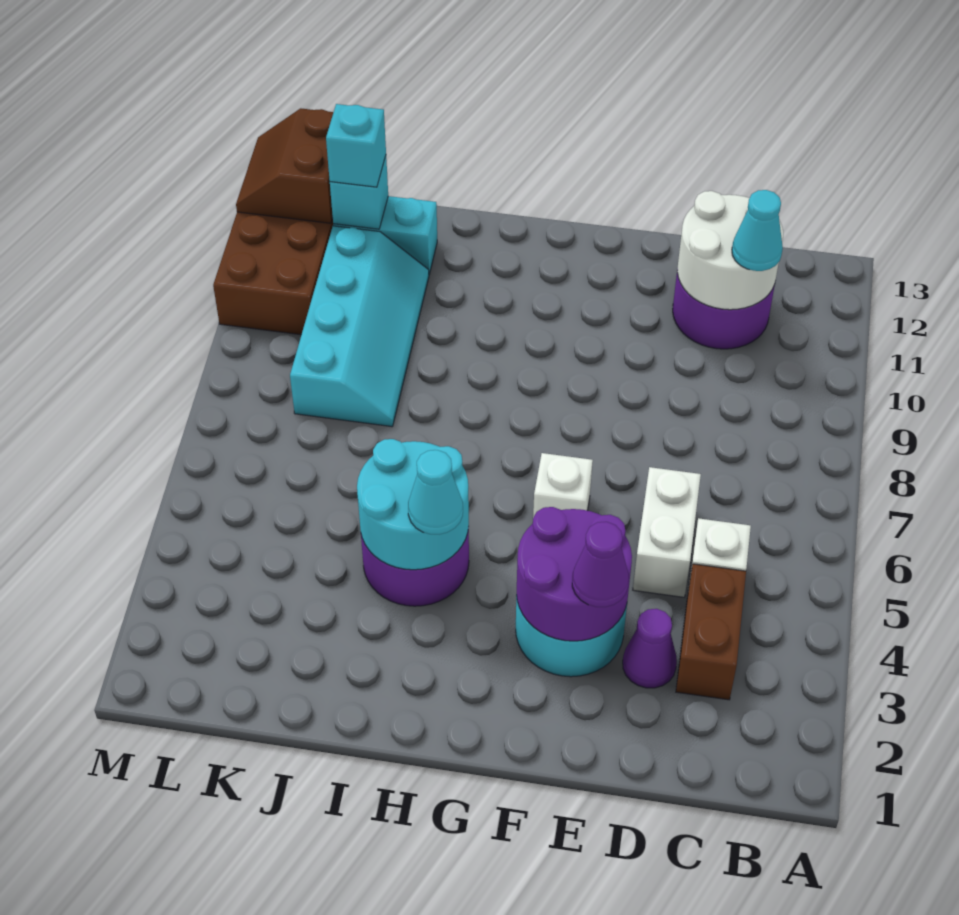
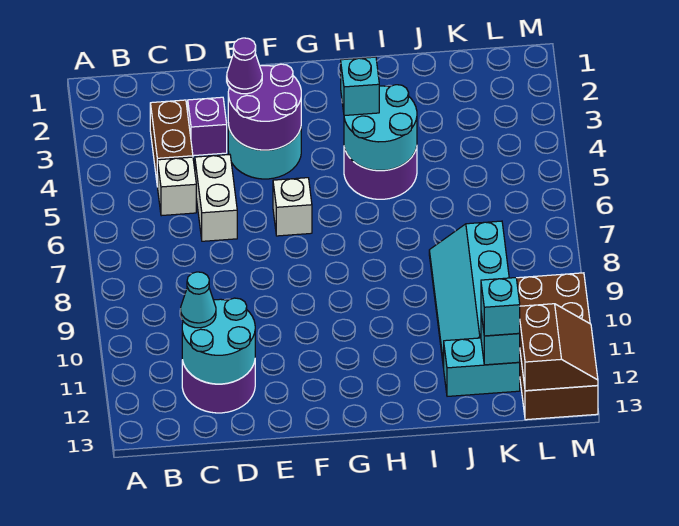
white round brick C11:D12 level 2 -> cyan round brick C11:D12 level 2
purple cone D3 level 1 -> purple brick D3 level 1
cyan cone H4 level 3 -> cyan brick H4 level 3

